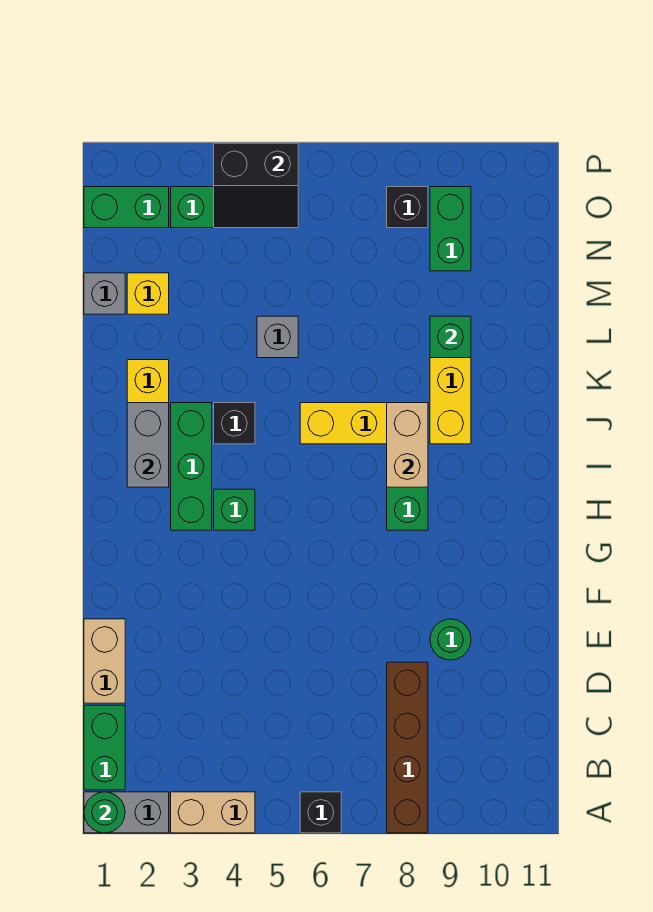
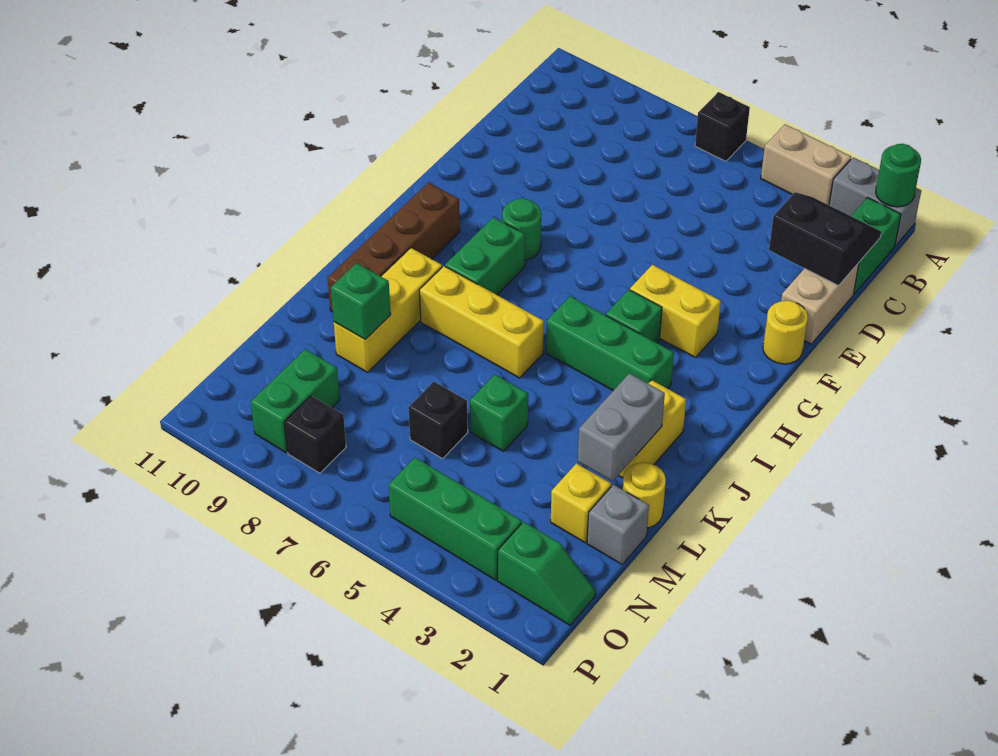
brown brick A8:D8 level 1 -> brown brick H10:K10 level 1
green round brick E9 level 1 -> green round brick G8 level 1
none -> yellow round brick F1 level 1
none -> yellow brick G3:G4 level 1
green brick H3:J3 level 1 -> green brick I3:I5 level 1
grey brick I2:J2 level 2 -> grey brick K2:L2 level 2
tan brick I8:J8 level 2 -> none
black brick J4 level 1 -> black brick M6 level 1
none -> yellow round brick L1 level 1
grey brick L5 level 1 -> green brick L5 level 1
green brick O1:O2 level 1 -> green slope O1:O2 level 1 top 2
black slope O4:P5 level 2 top P -> black slope C1:D2 level 2 top D

